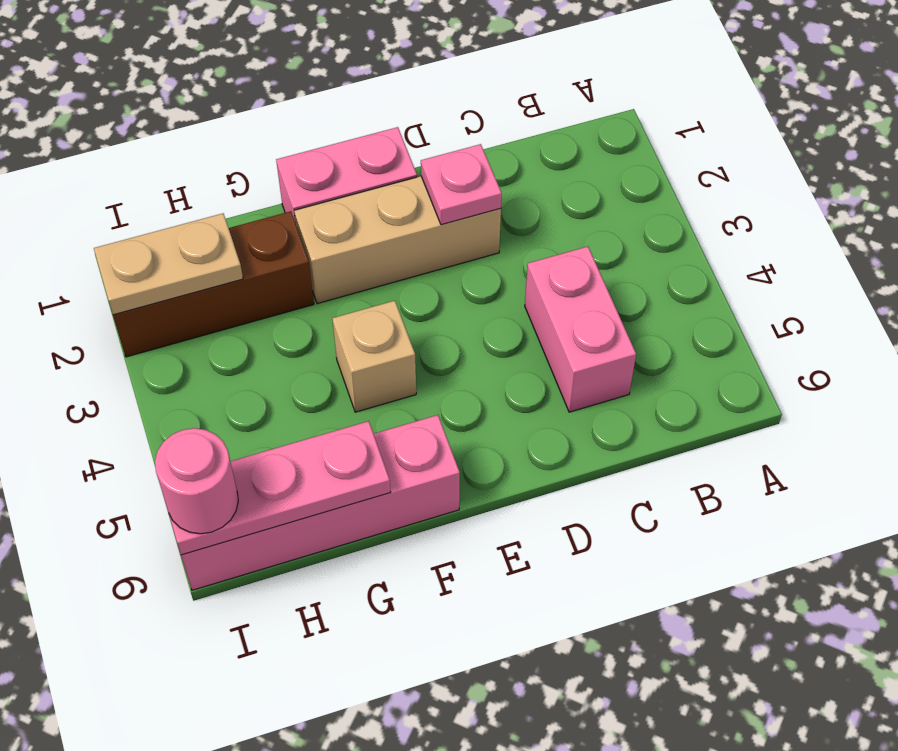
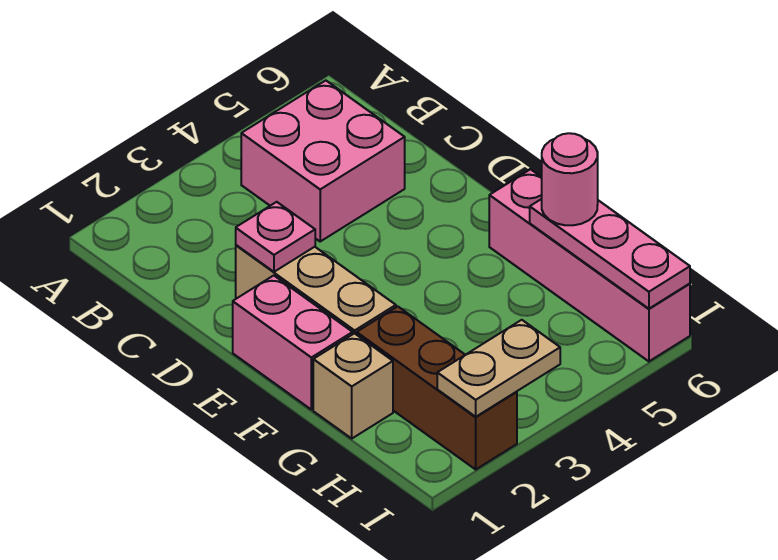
pink brick C4:C5 level 1 -> pink brick B4:C5 level 1
tan brick F4 level 1 -> tan brick G1 level 1
tan plate H2:I2 level 2 -> tan plate I2:I3 level 2
pink round brick I6 level 3 -> pink round brick G6 level 3

